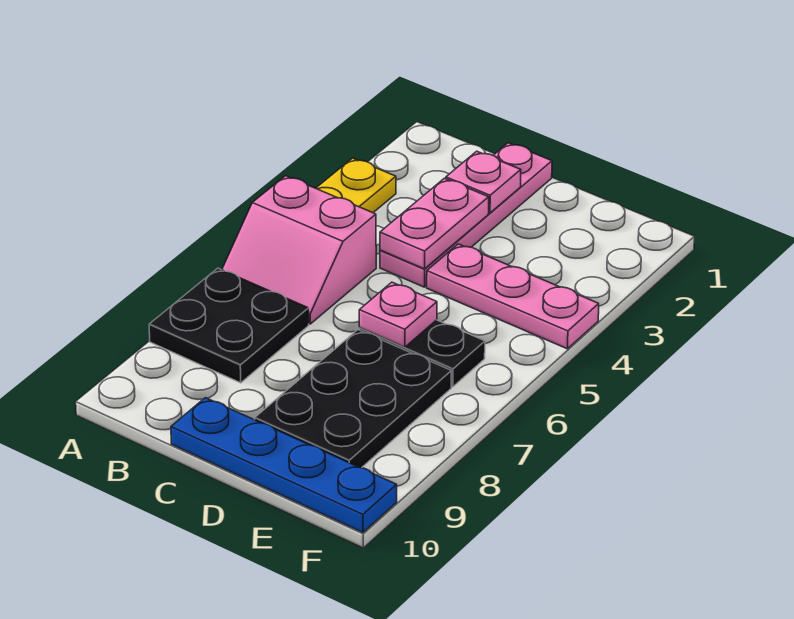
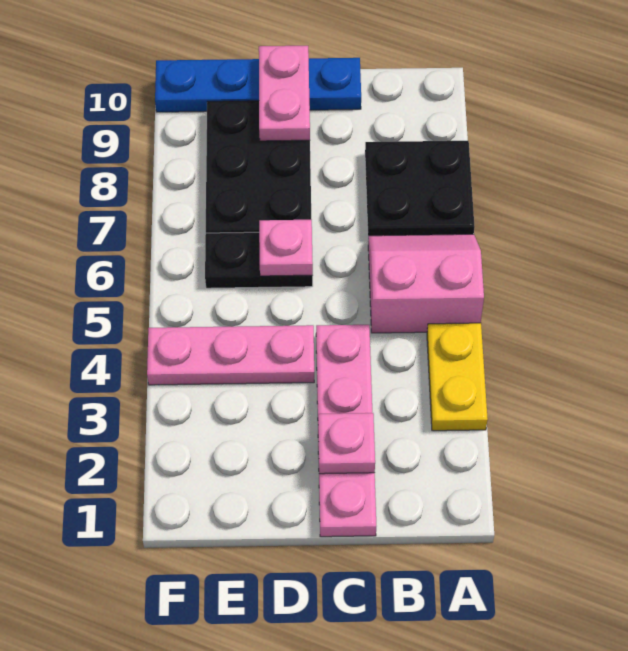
pink plate C3:C4 level 2 -> pink plate D9:D10 level 2

